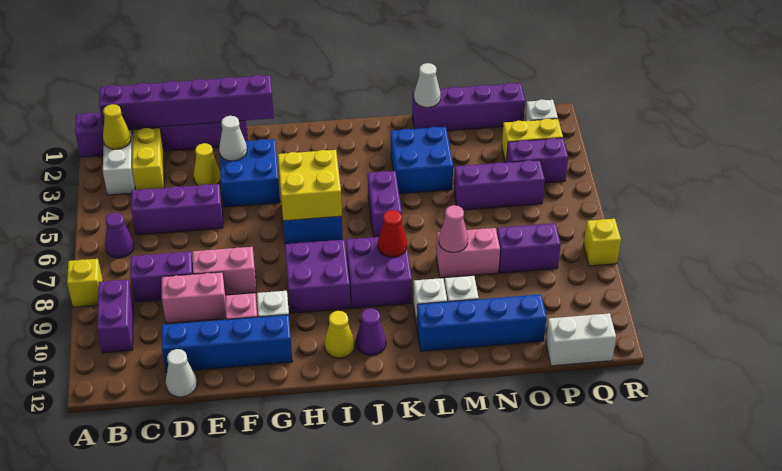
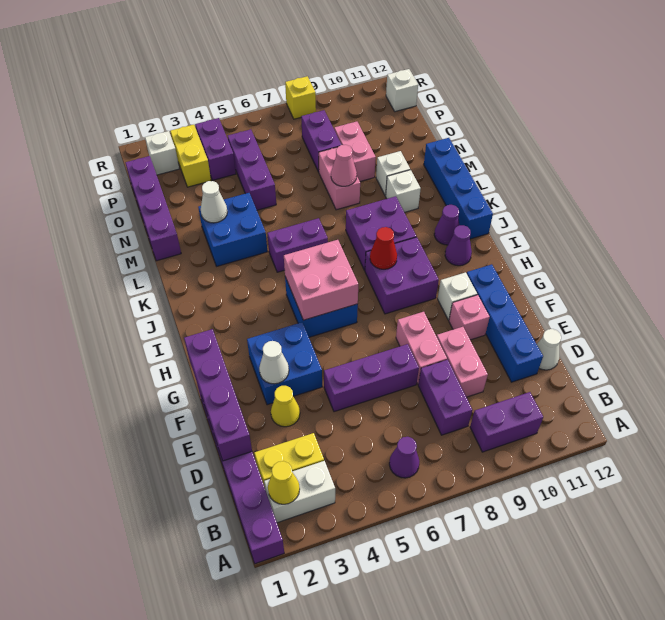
yellow brick A8 level 1 -> none
purple brick B1:G1 level 2 -> purple brick D1:G1 level 2
purple brick C5:E5 level 1 -> purple brick E5:E7 level 1
yellow brick H5:I6 level 2 -> pink brick H5:I6 level 2
yellow cone I11 level 1 -> purple cone I11 level 1
red cone K8 level 2 -> red cone I8 level 2
blue brick L11:O11 level 1 -> blue brick J12:M12 level 1
white cone M1 level 2 -> white cone M3 level 2
none -> pink brick N9:O9 level 1
white brick P12:Q12 level 1 -> white brick Q12 level 1

